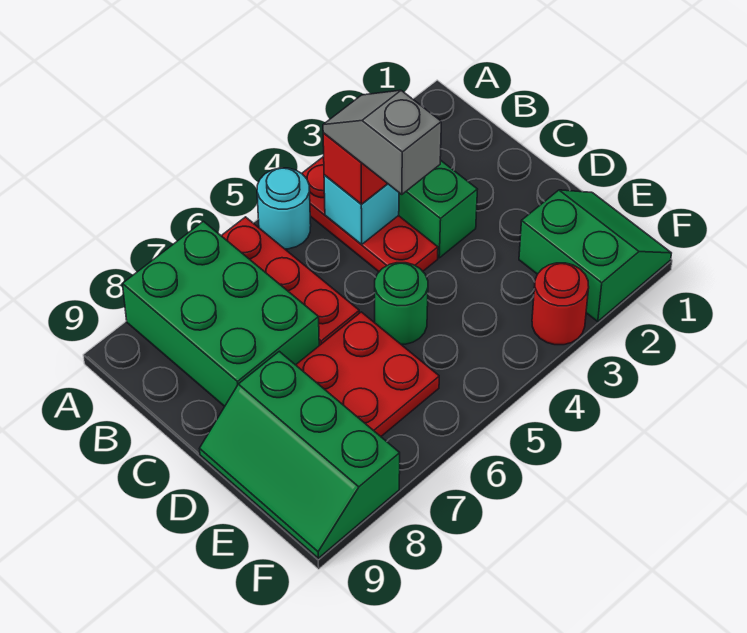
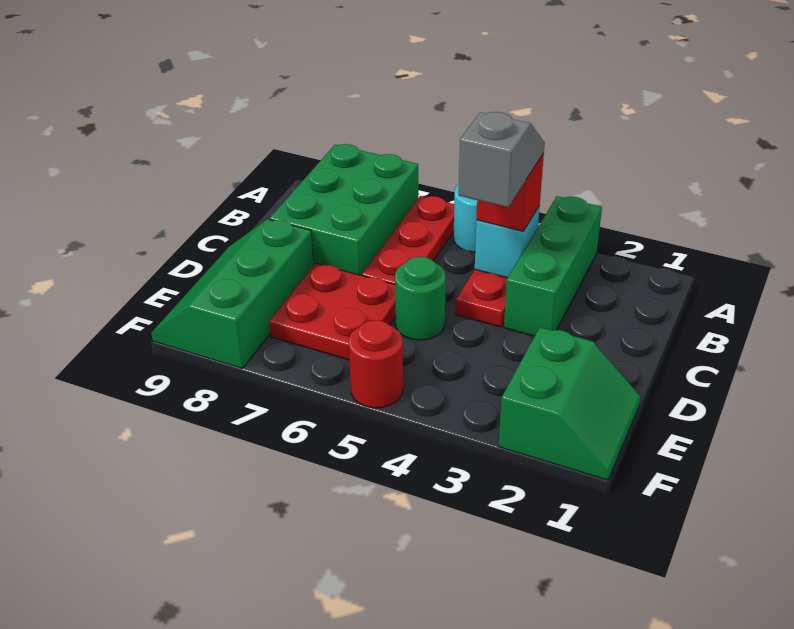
red round brick F3 level 1 -> red round brick F5 level 1

